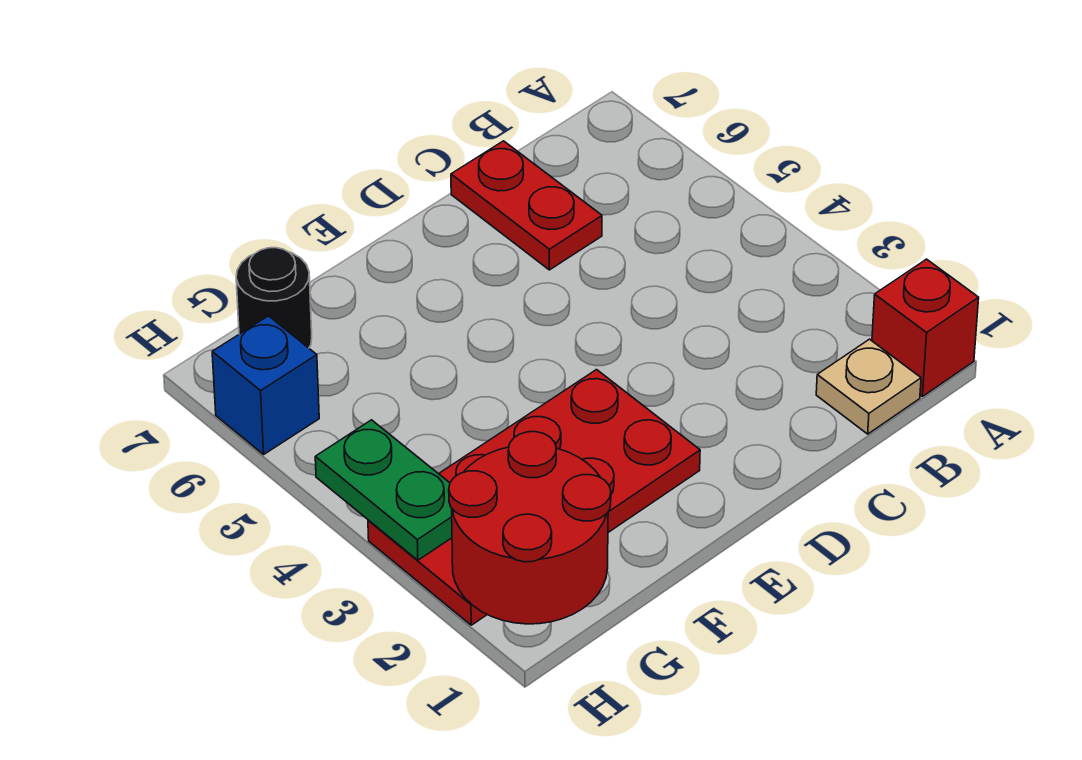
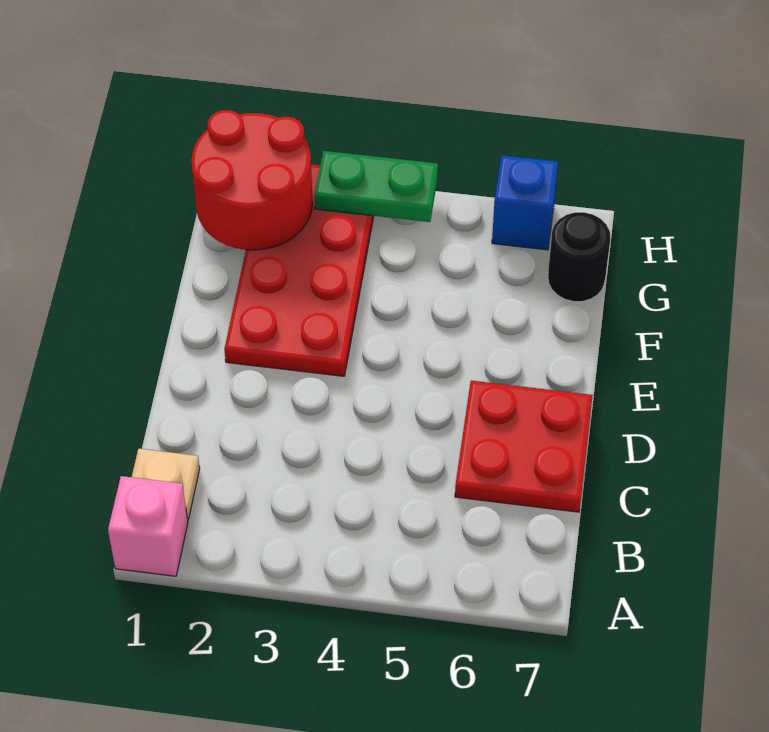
red brick A1 level 1 -> pink brick A1 level 1
red plate C6:C7 level 1 -> red plate C6:D7 level 1

